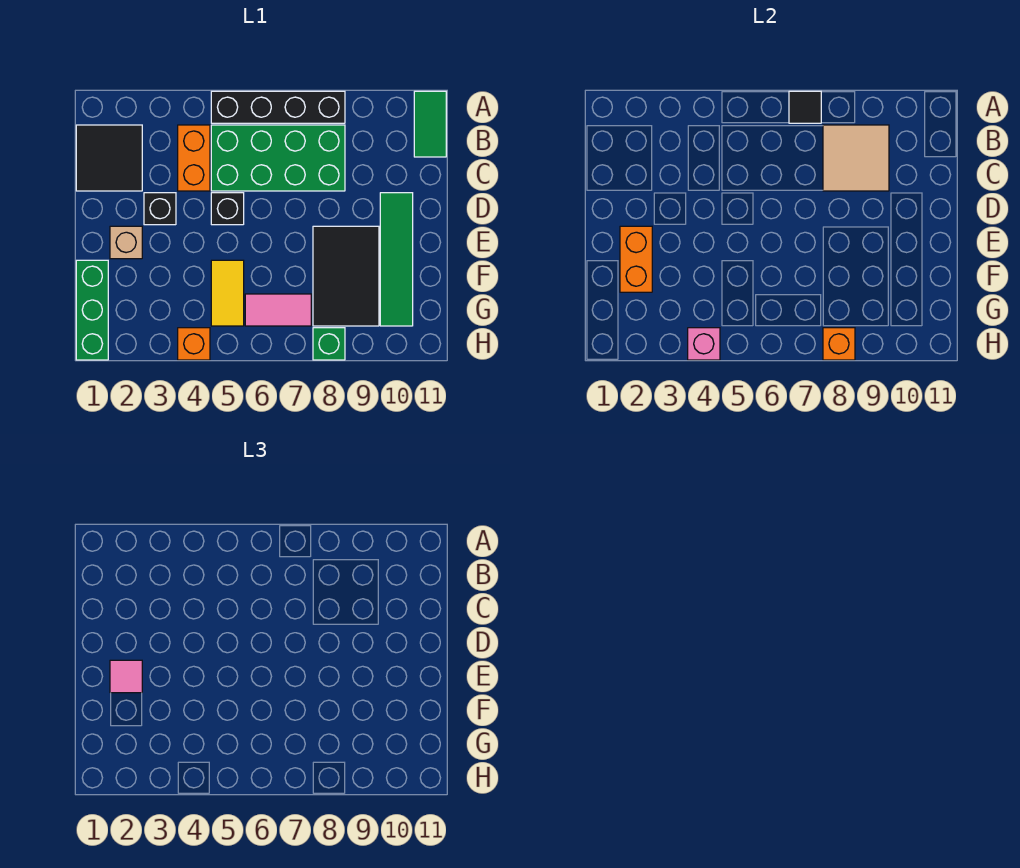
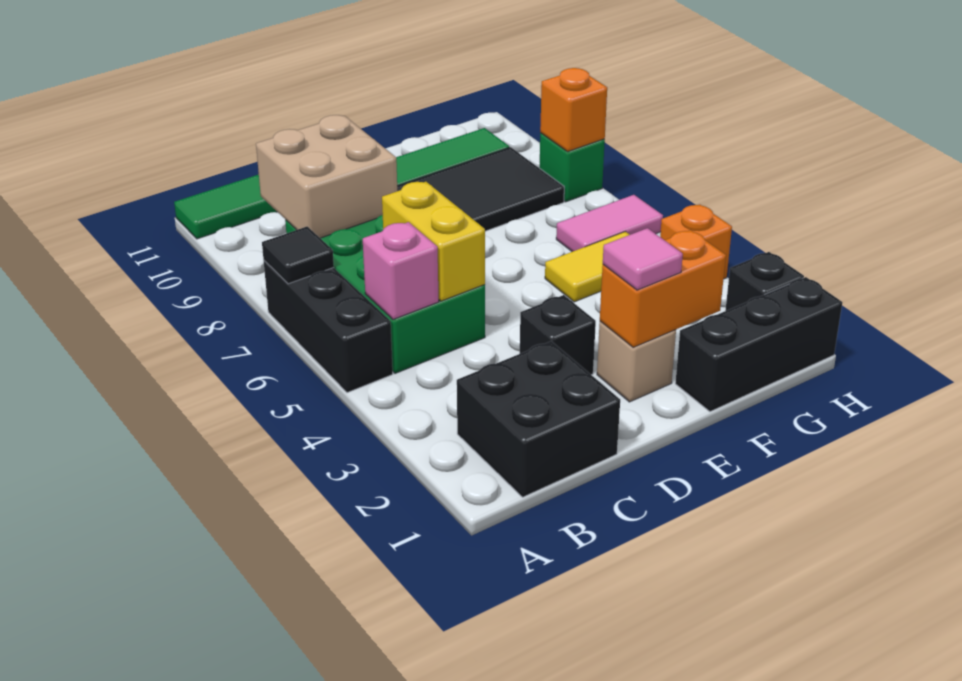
black brick A5:A8 level 1 -> black brick A5:A7 level 1
black tile B1:C2 level 1 -> black brick B1:C2 level 1
orange brick B4:C4 level 1 -> none
tan tile B8:C9 level 2 -> tan brick B8:C9 level 2
none -> yellow brick C5:C6 level 2
black brick D5 level 1 -> black brick H2 level 1
green brick F1:H1 level 1 -> black brick F1:H1 level 1
pink tile G6:G7 level 1 -> pink tile G6:H6 level 1
pink brick H4 level 2 -> pink brick B5 level 2

